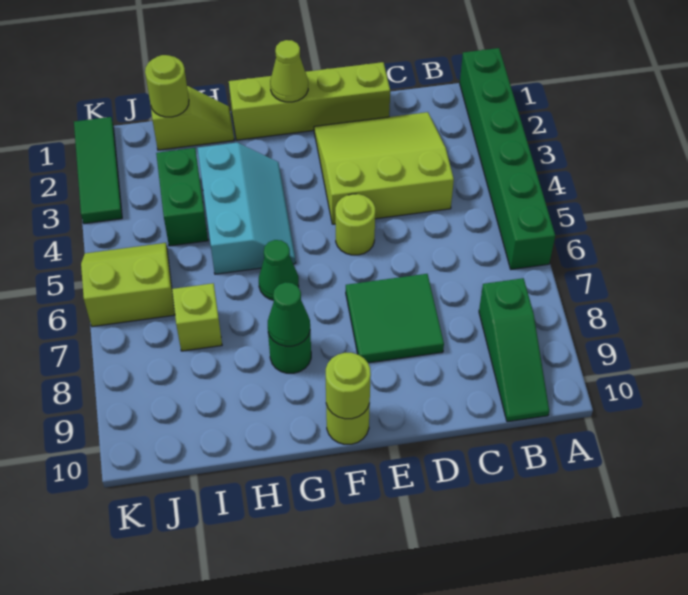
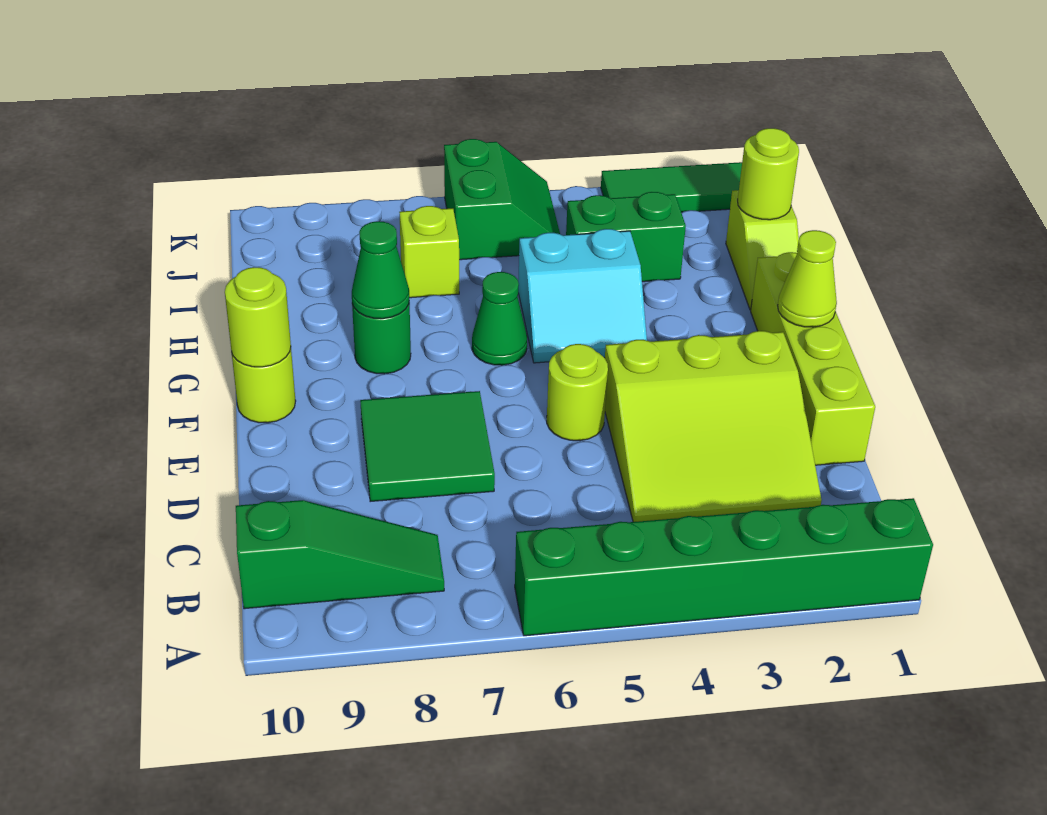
green slope B8:B10 level 1 top 8 -> green slope B8:B10 level 1 top 10
lime slope C2:E4 level 1 top 4 -> lime slope C2:E4 level 1 top E
cyan slope G3:H5 level 1 top H -> cyan slope G4:H5 level 1 top H
lime slope J5:K6 level 1 top 6 -> green slope J5:K6 level 1 top 6

